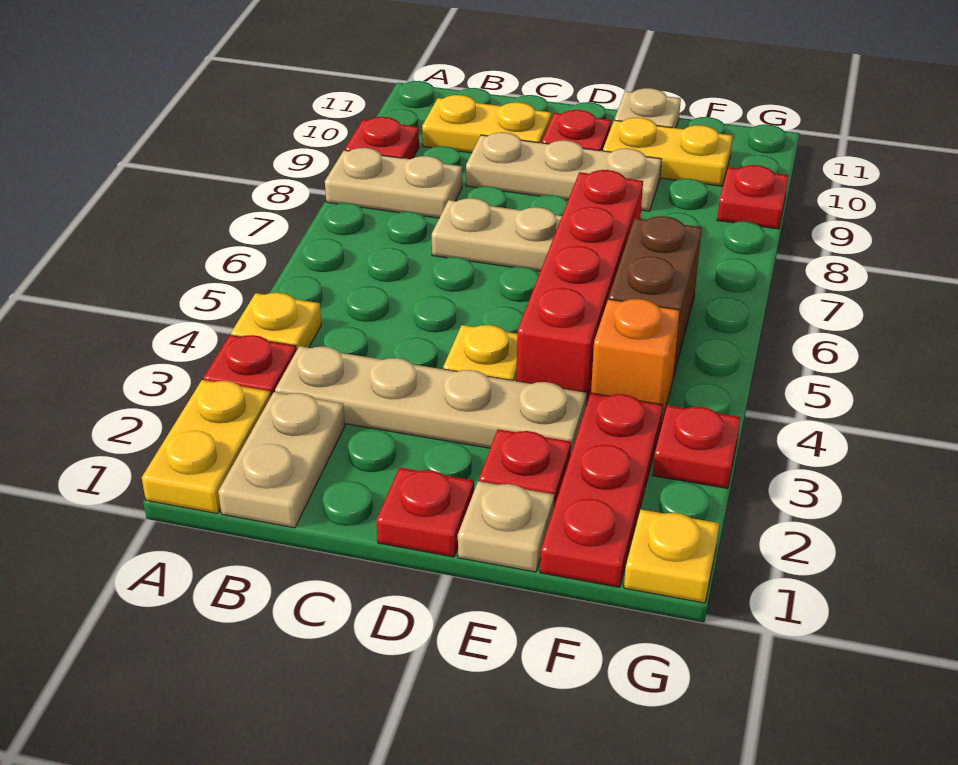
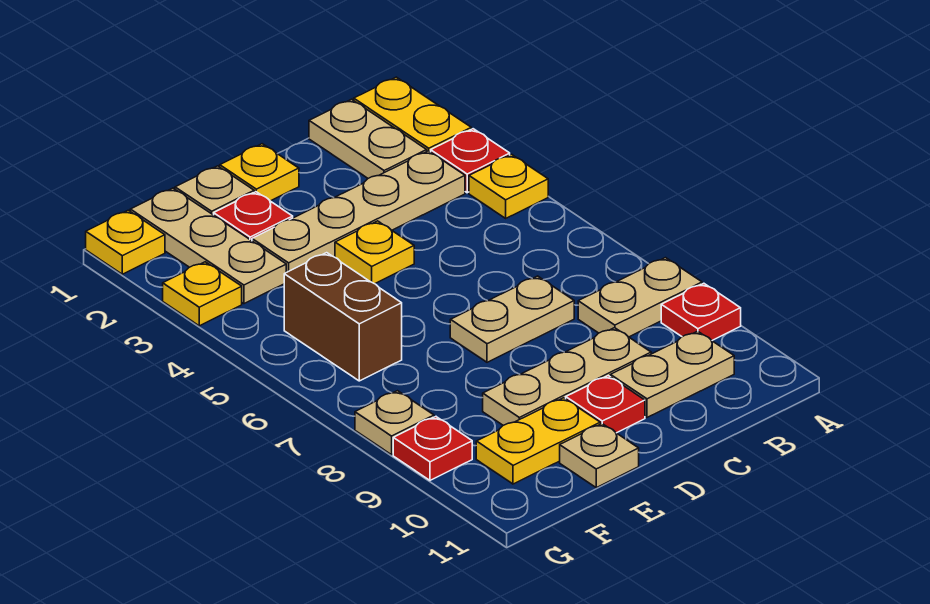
yellow plate B10:C10 level 1 -> tan plate B10:C10 level 1
red plate D1 level 1 -> yellow plate D1 level 1
red brick E4:E7 level 1 -> none
red plate F1:F3 level 1 -> tan plate F1:F3 level 1
orange brick F4 level 1 -> none
red plate G3 level 1 -> yellow plate G3 level 1
none -> tan plate G8 level 1

